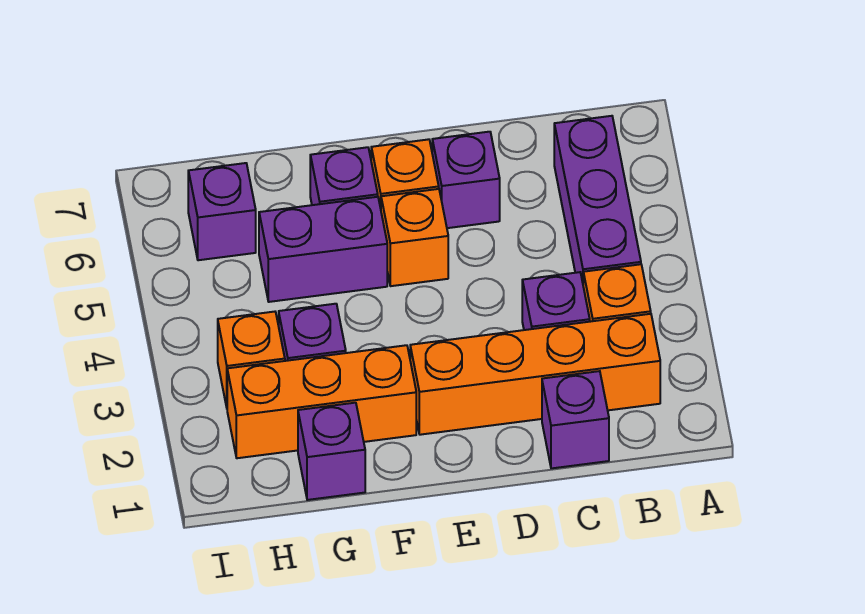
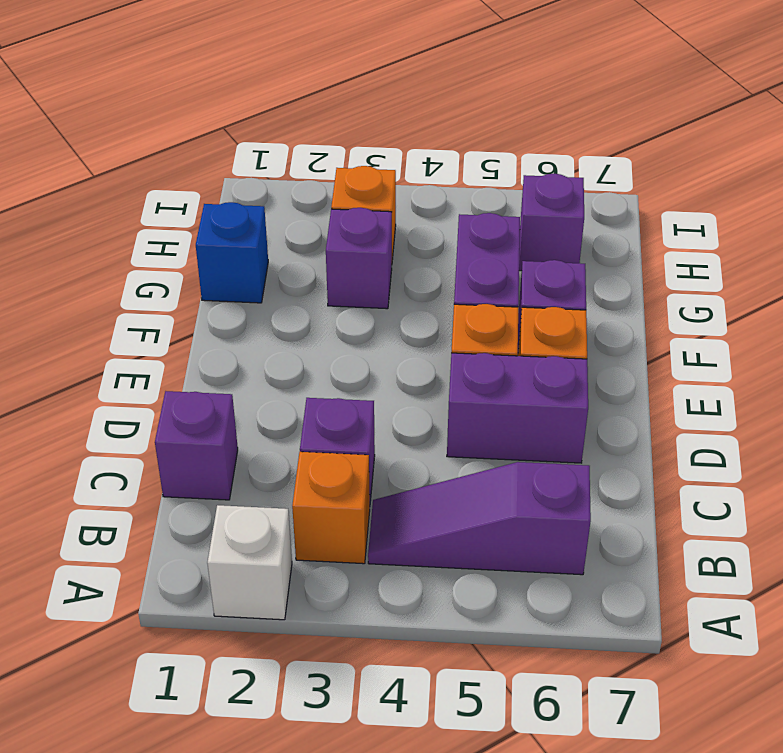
none -> white brick A2 level 1
orange brick B2:E2 level 1 -> none
purple brick B4:B6 level 1 -> purple slope B4:B6 level 1 top 6
purple brick D6 level 1 -> purple brick D5:D6 level 1
orange brick F2:H2 level 1 -> none
purple brick G1 level 1 -> blue brick G1 level 1

